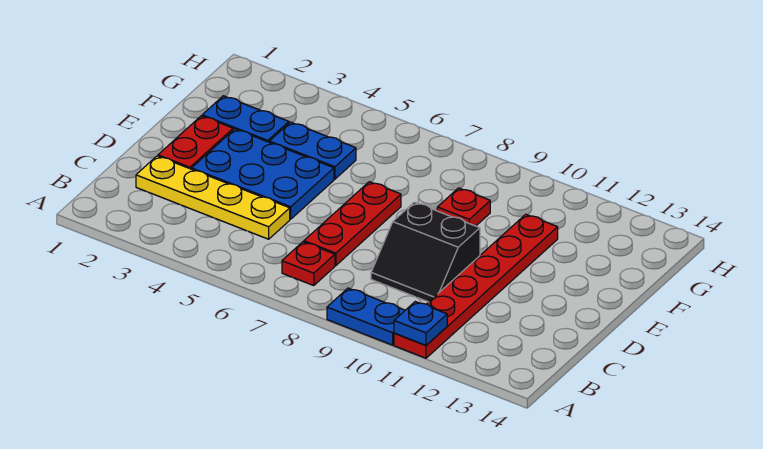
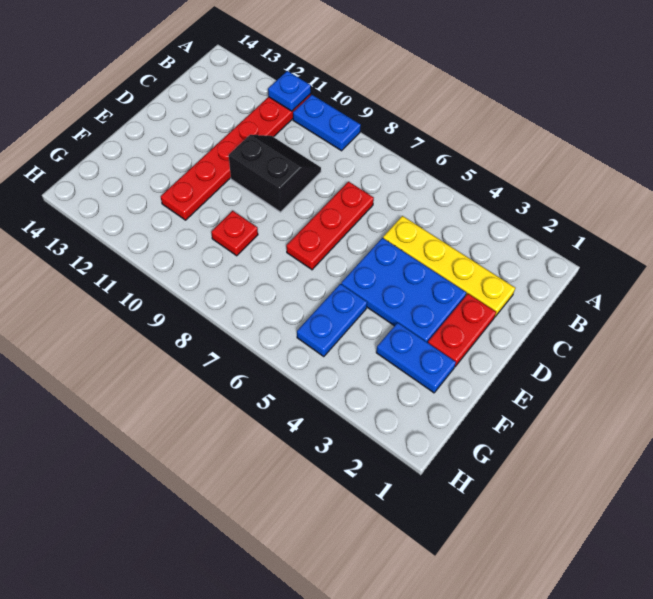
red plate B7 level 1 -> none
blue plate F4:F5 level 1 -> blue plate F5:G5 level 1

